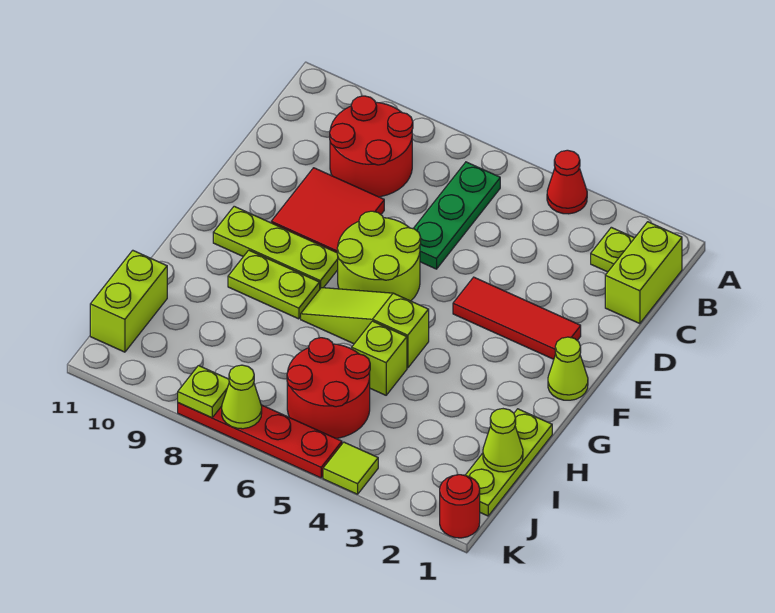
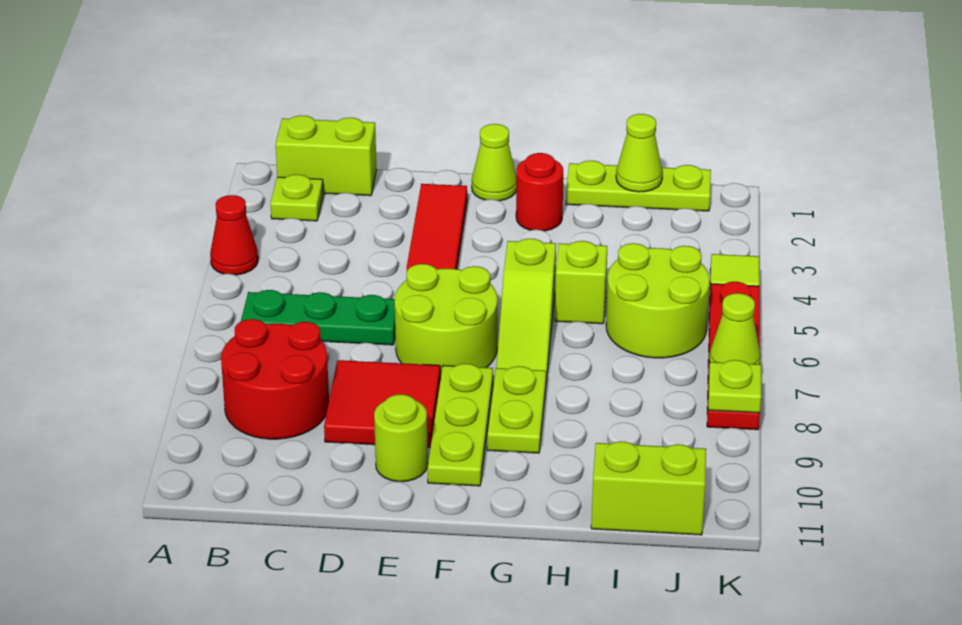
none -> lime round brick E10 level 1
red round brick I5:J6 level 1 -> lime round brick I5:J6 level 1
red round brick K1 level 1 -> red round brick G2 level 1

